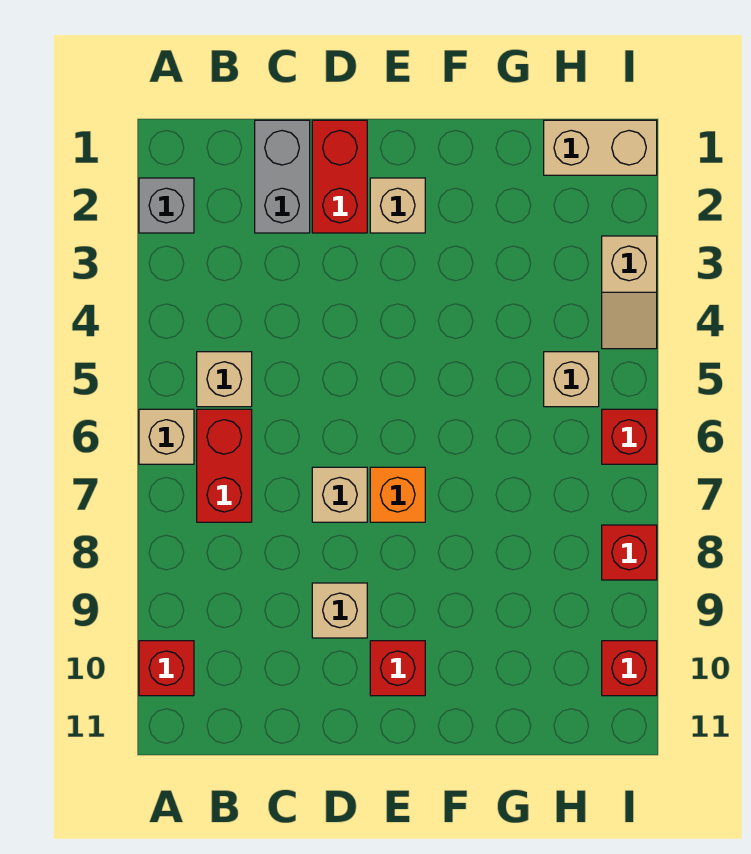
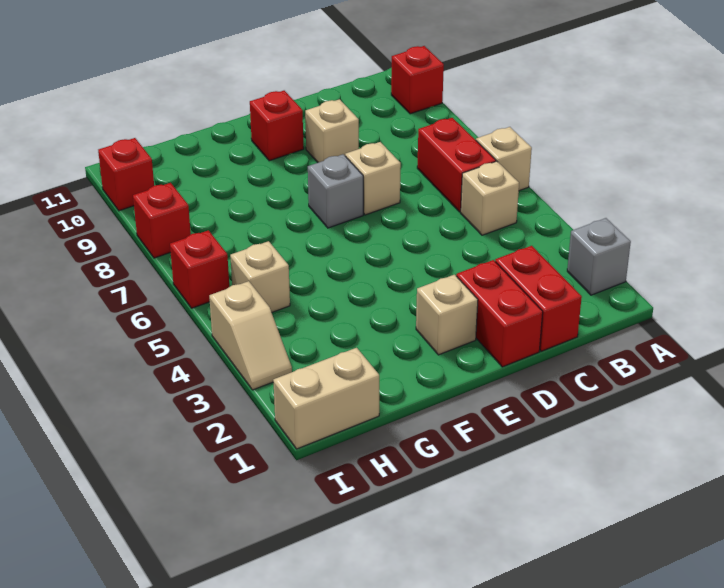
grey brick C1:C2 level 1 -> red brick C1:C2 level 1
orange brick E7 level 1 -> grey brick E7 level 1
tan slope I3:I4 level 1 top 3 -> tan slope I3:I4 level 1 top 4

